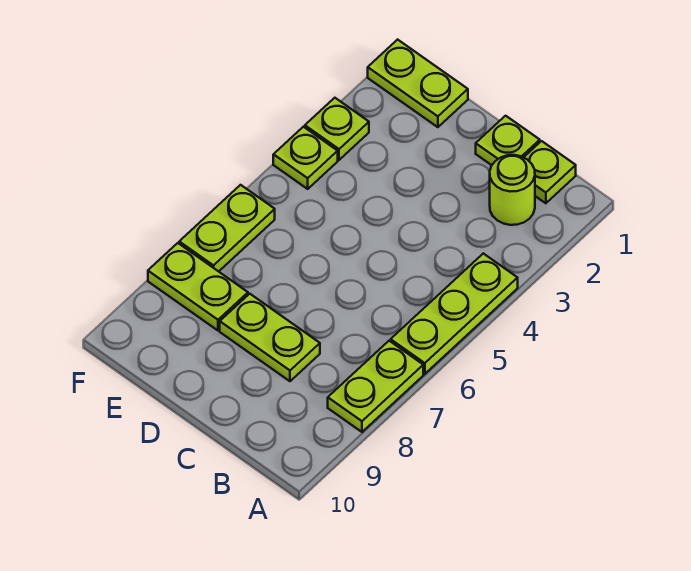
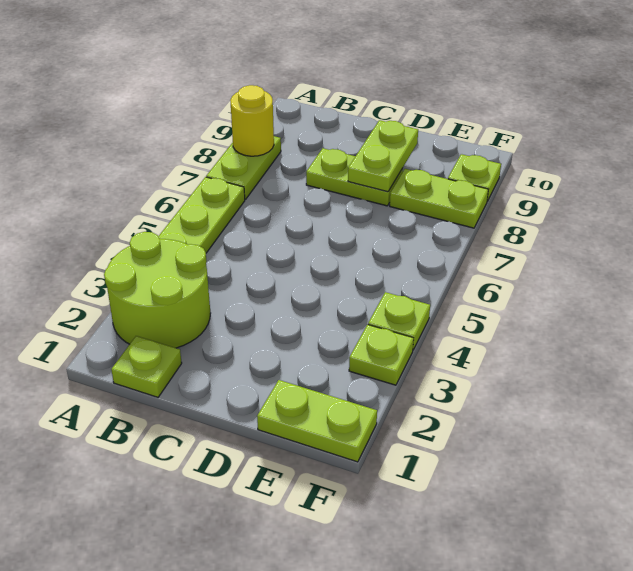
none -> yellow round brick A8 level 2
lime round brick B2 level 1 -> lime round brick A2:B3 level 1
lime plate C1 level 1 -> lime plate F9 level 1
lime plate F6:F7 level 1 -> lime plate D8:D9 level 2

